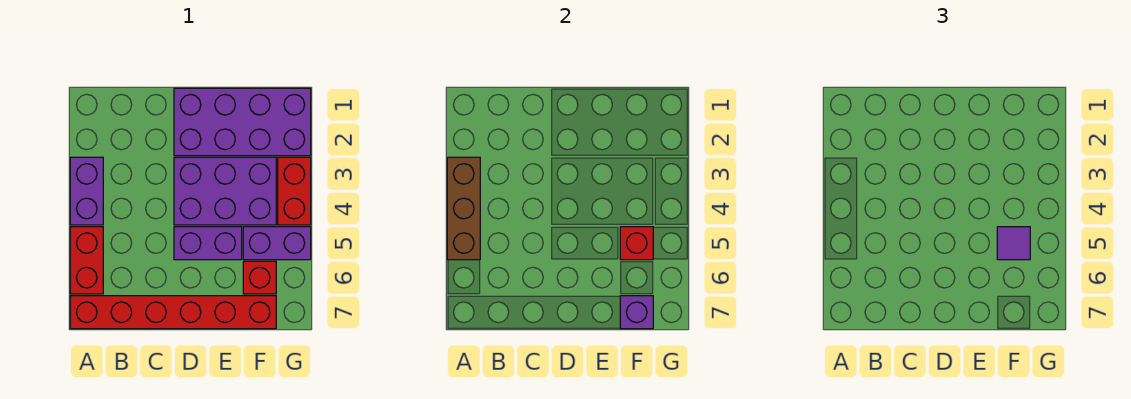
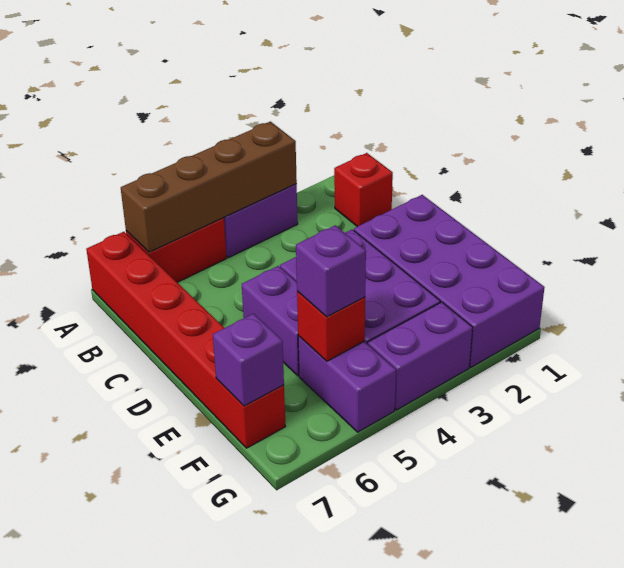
brown brick A3:A5 level 2 -> brown brick A3:A6 level 2
purple tile F5 level 3 -> purple brick F5 level 3
red brick F6 level 1 -> red brick B1 level 1
red brick G3:G4 level 1 -> purple brick G3:G4 level 1

